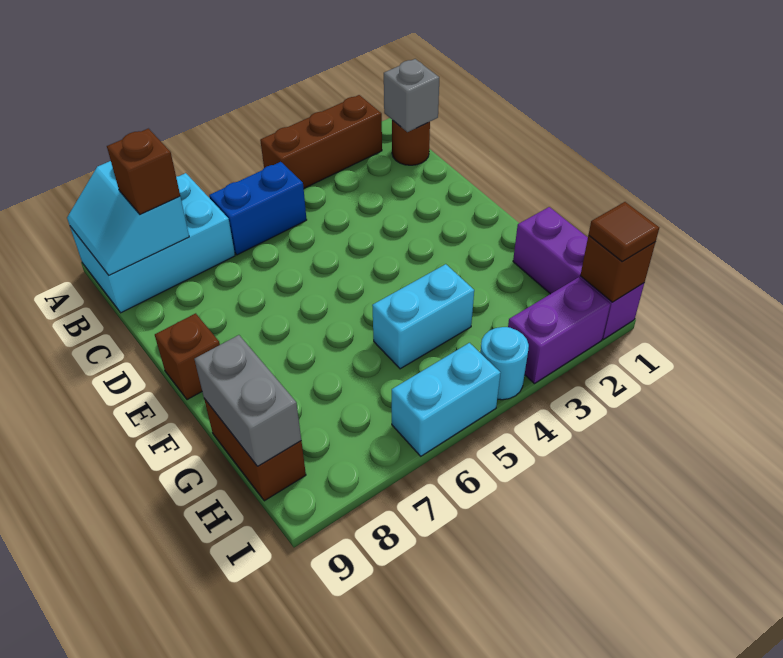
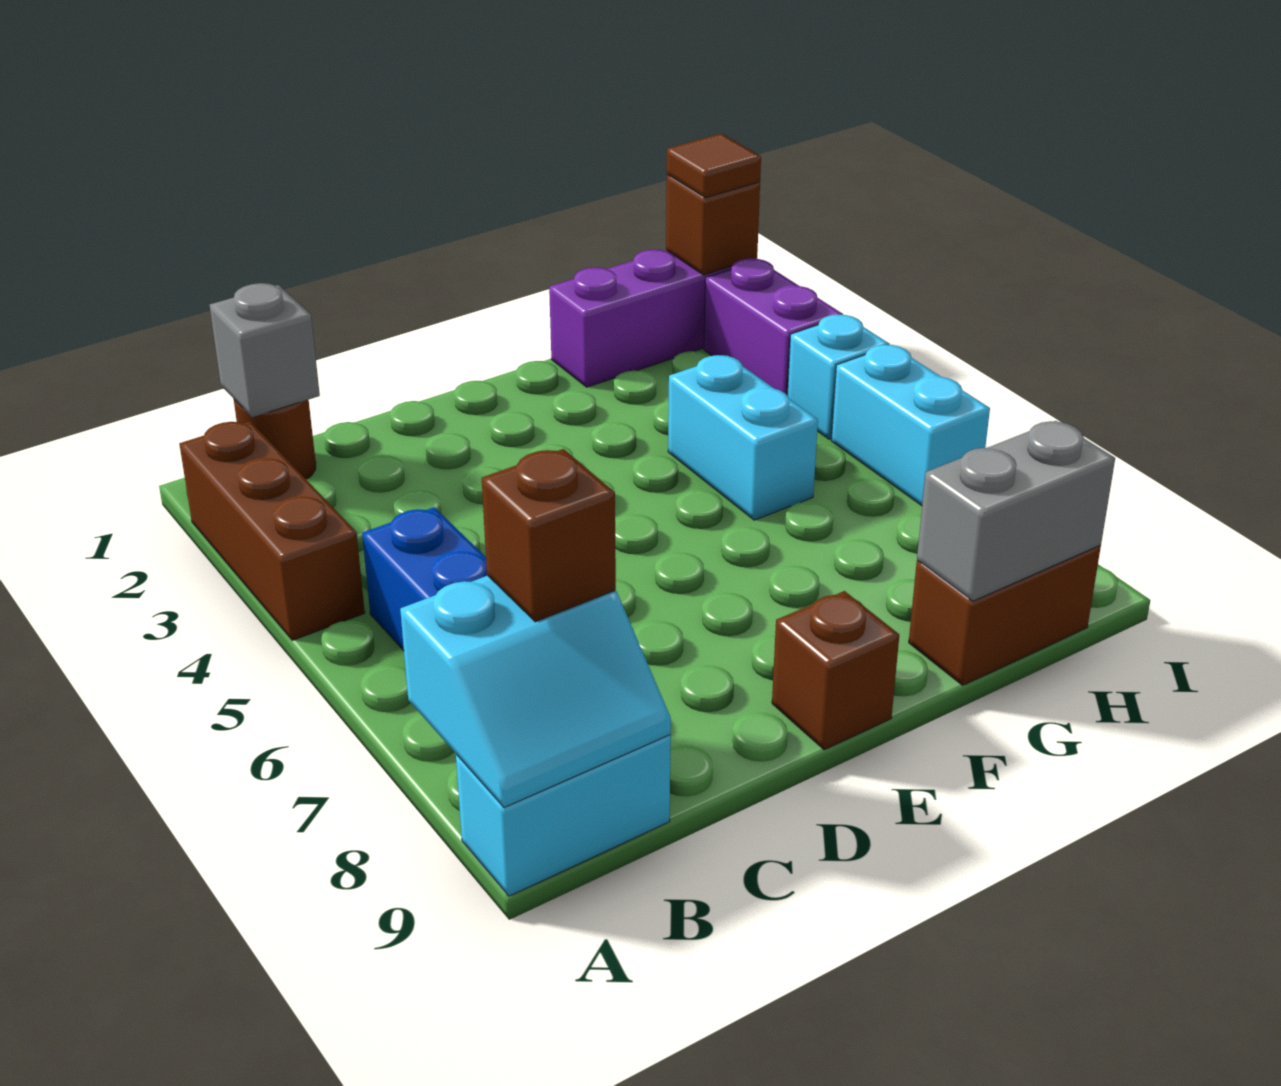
cyan brick A7:B9 level 1 -> cyan brick A9:B9 level 1
cyan round brick I4 level 1 -> cyan brick I4 level 1

